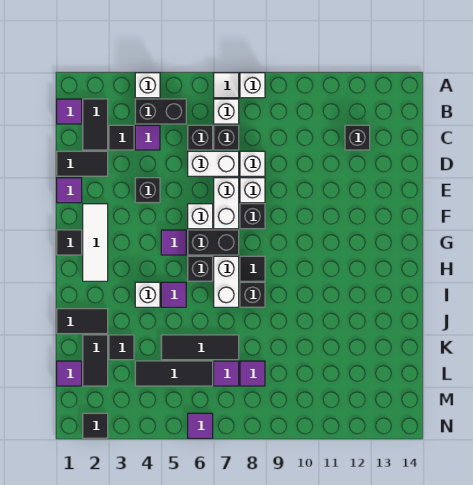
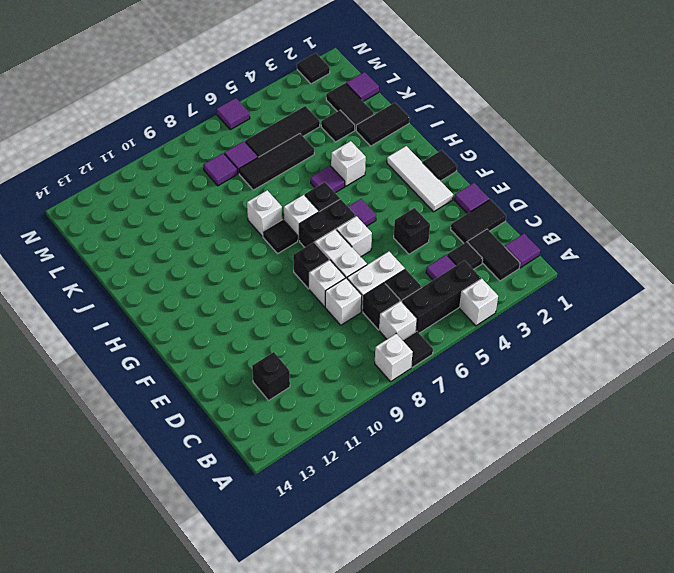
white tile A7 level 1 -> black tile A7 level 1
black brick B4:B5 level 1 -> black brick B4:B6 level 1
white brick H7:I7 level 1 -> white brick H7 level 1
black brick I8 level 1 -> white brick I8 level 1

